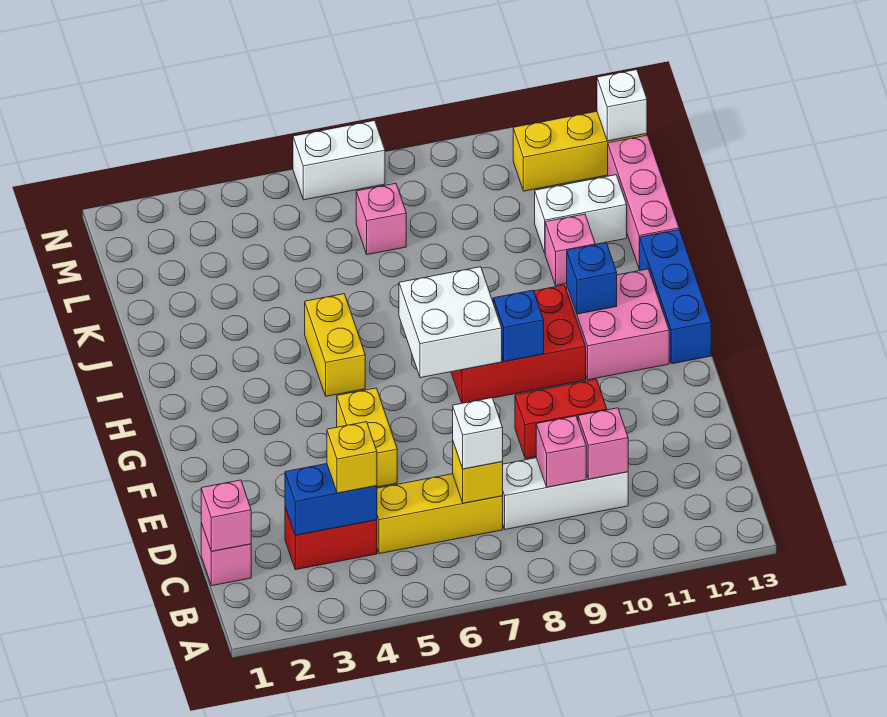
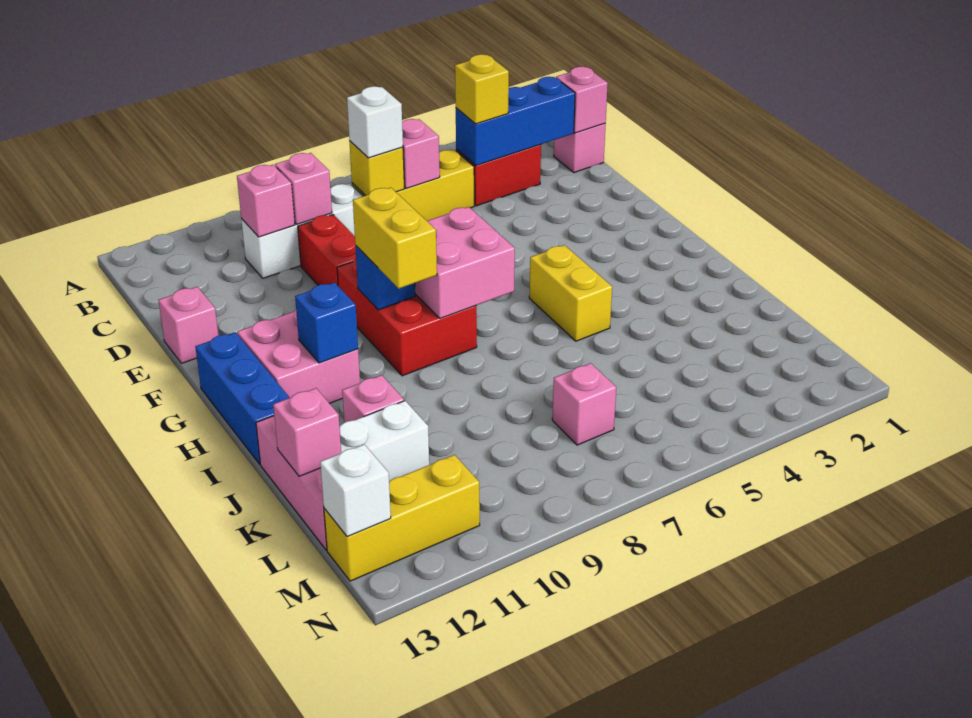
blue brick C3:C4 level 2 -> blue brick C2:C4 level 2
none -> pink brick C6 level 2
yellow brick E5:F5 level 1 -> yellow brick G9:H9 level 3
red brick E9:E10 level 1 -> red brick D9:E9 level 1
none -> pink brick E13 level 1
white brick G7:H8 level 2 -> pink brick G7:H8 level 2
red brick G8:H10 level 1 -> red brick F8:H9 level 1
none -> pink brick K13 level 2
white brick N6:N7 level 1 -> none

